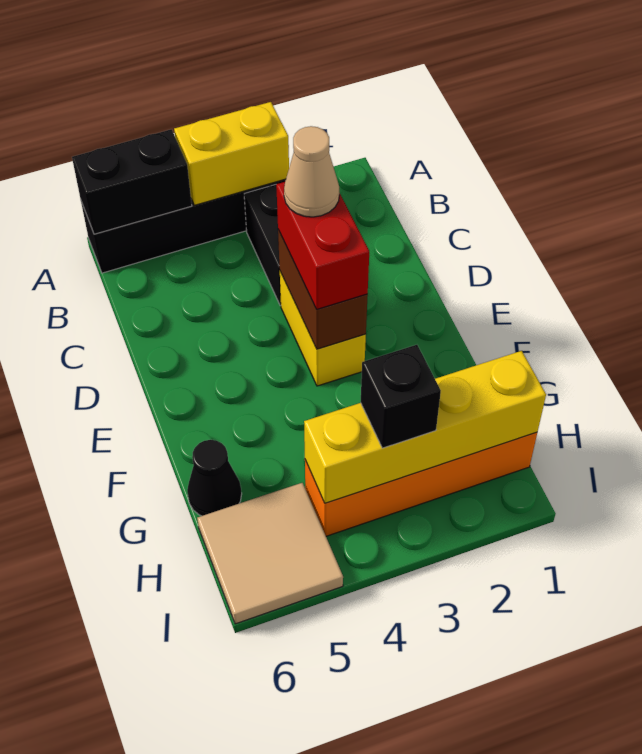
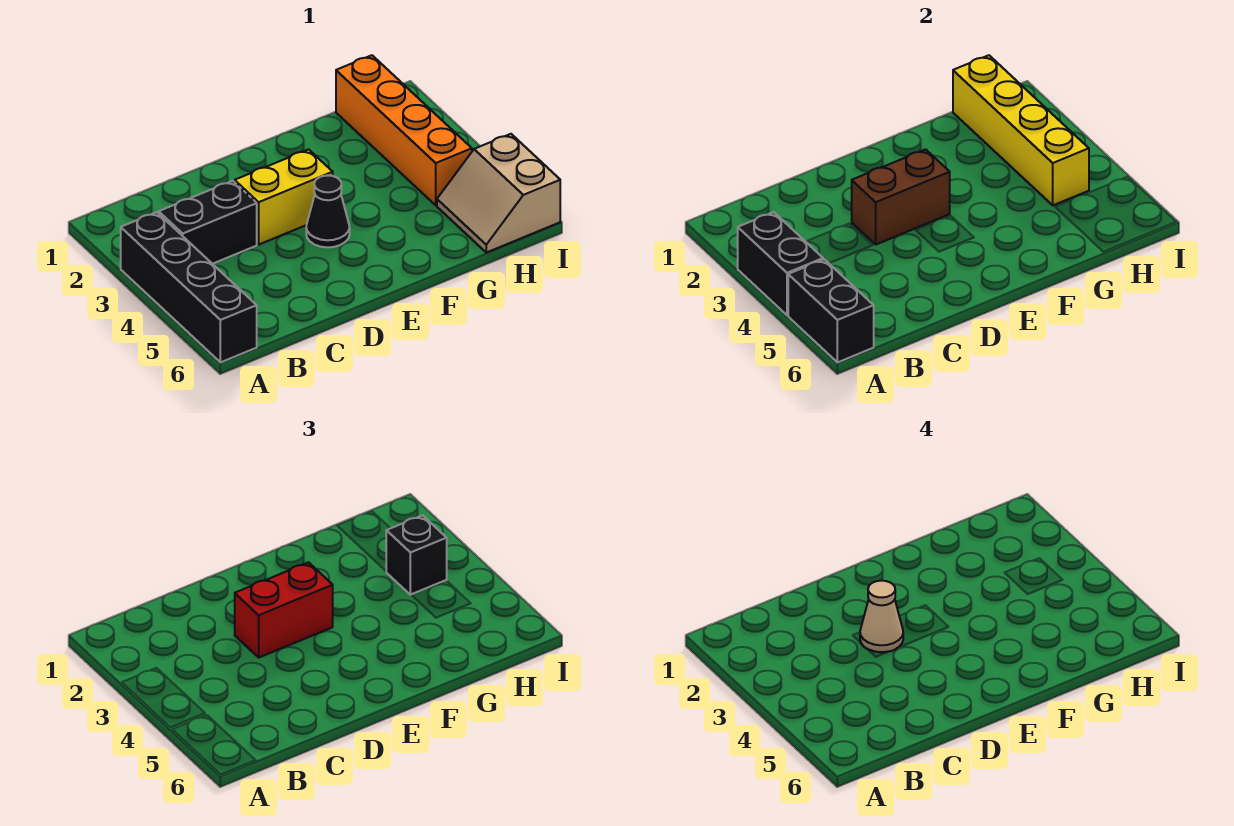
yellow brick A3:A4 level 2 -> black brick A3:A4 level 2
black cone G6 level 1 -> black cone E4 level 1
tan tile H5:I6 level 1 -> tan slope H5:I6 level 1 top I

